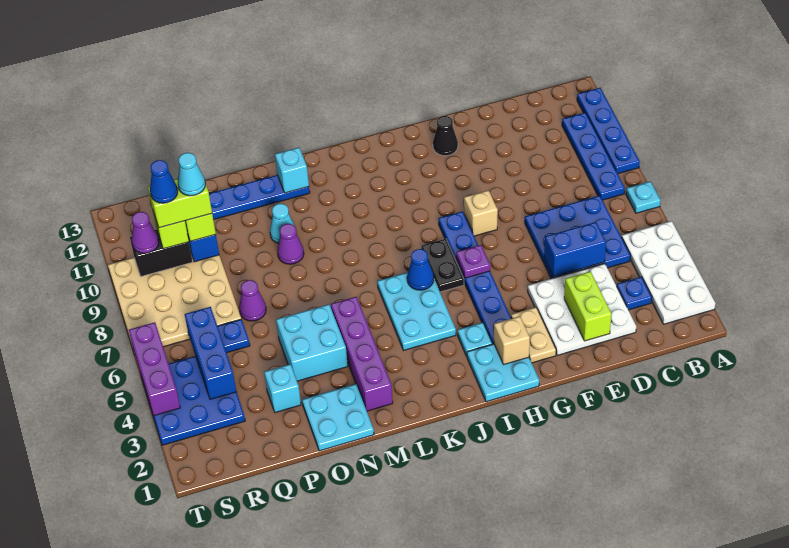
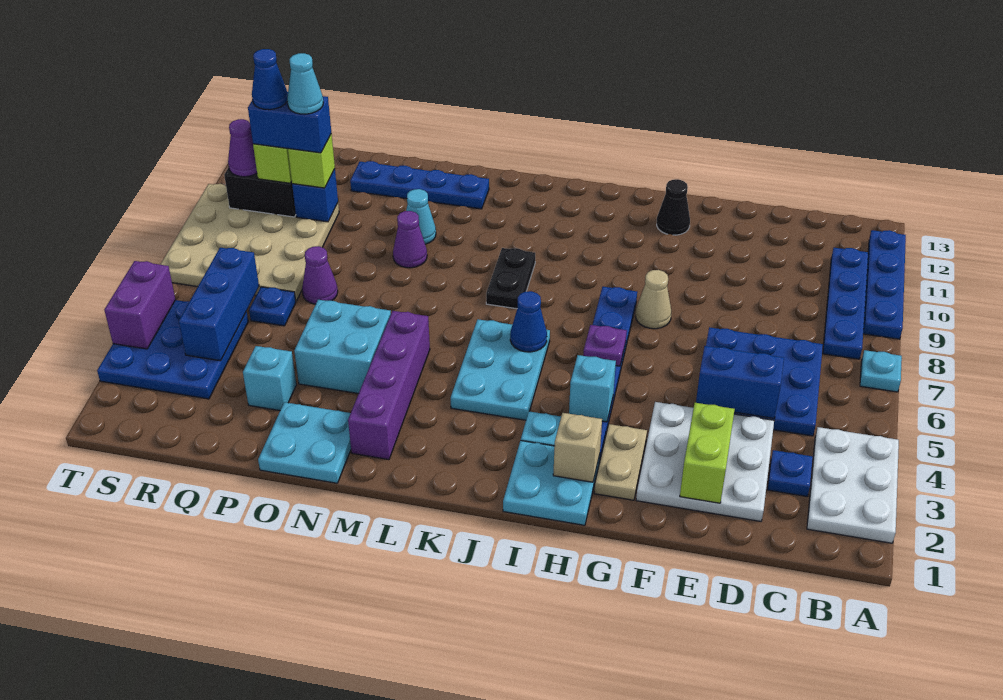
white plate A2:B5 level 1 -> white plate A2:B4 level 1
tan brick G8 level 1 -> tan cone G8 level 1
black plate I6:I7 level 1 -> black plate K8:K9 level 1
cyan brick M12 level 2 -> cyan brick H4 level 2
lime brick Q10:R10 level 4 -> blue brick Q10:R10 level 4
purple brick T4:T6 level 2 -> purple brick T4:T5 level 2

